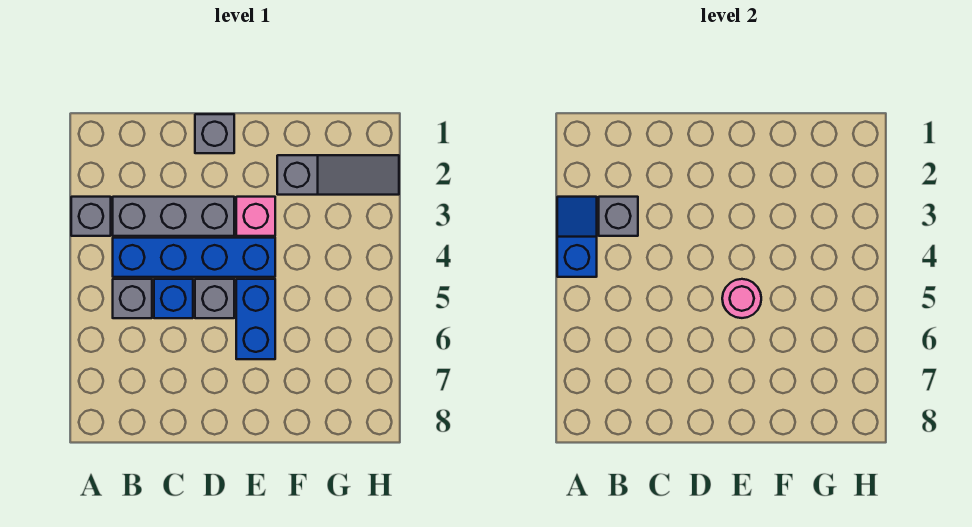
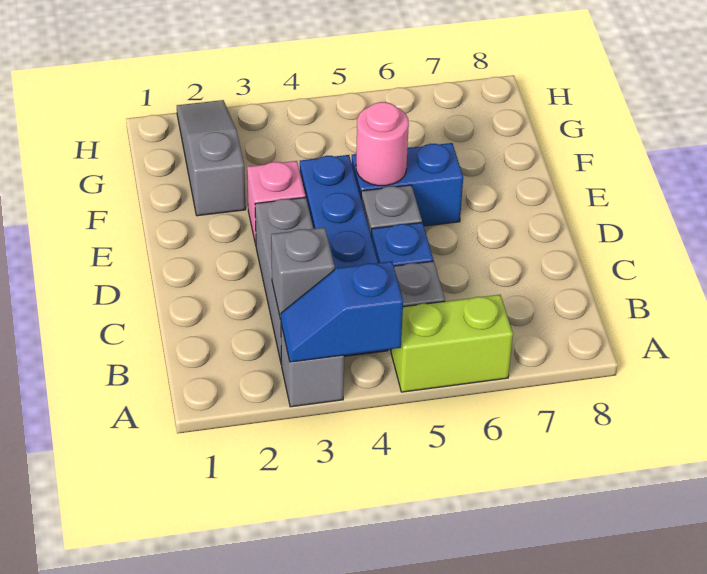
none -> lime brick A5:A6 level 1
grey brick D1 level 1 -> none

